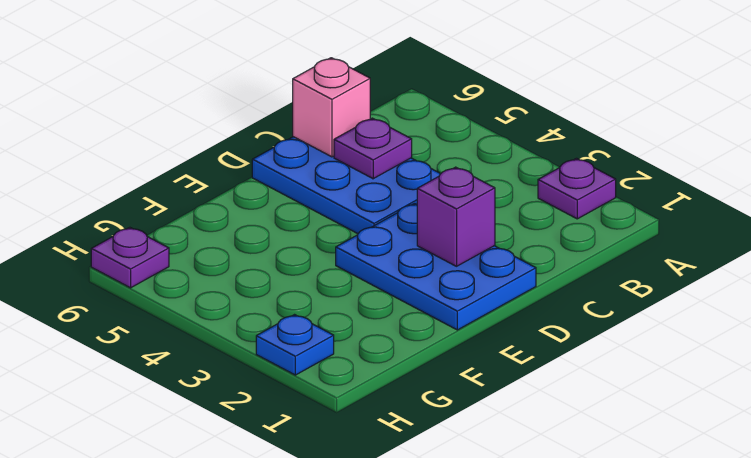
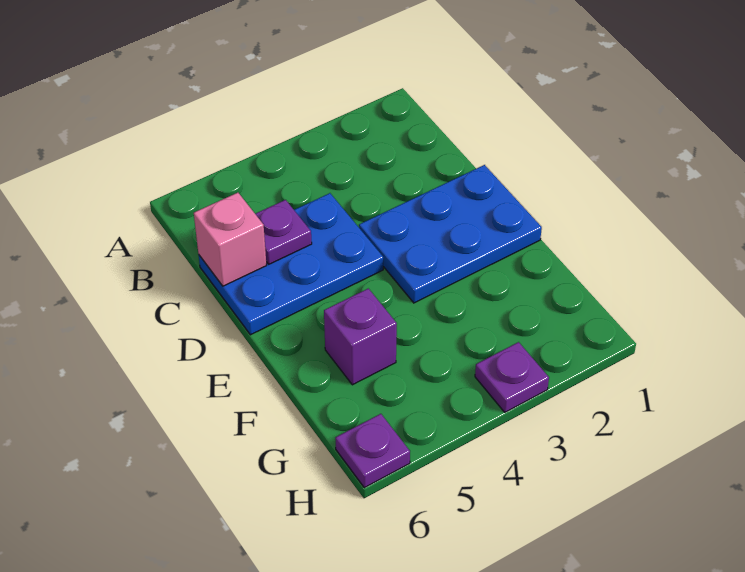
purple plate A2 level 1 -> purple plate H3 level 1
purple brick D2 level 2 -> purple brick F5 level 1
blue plate H2 level 1 -> none

